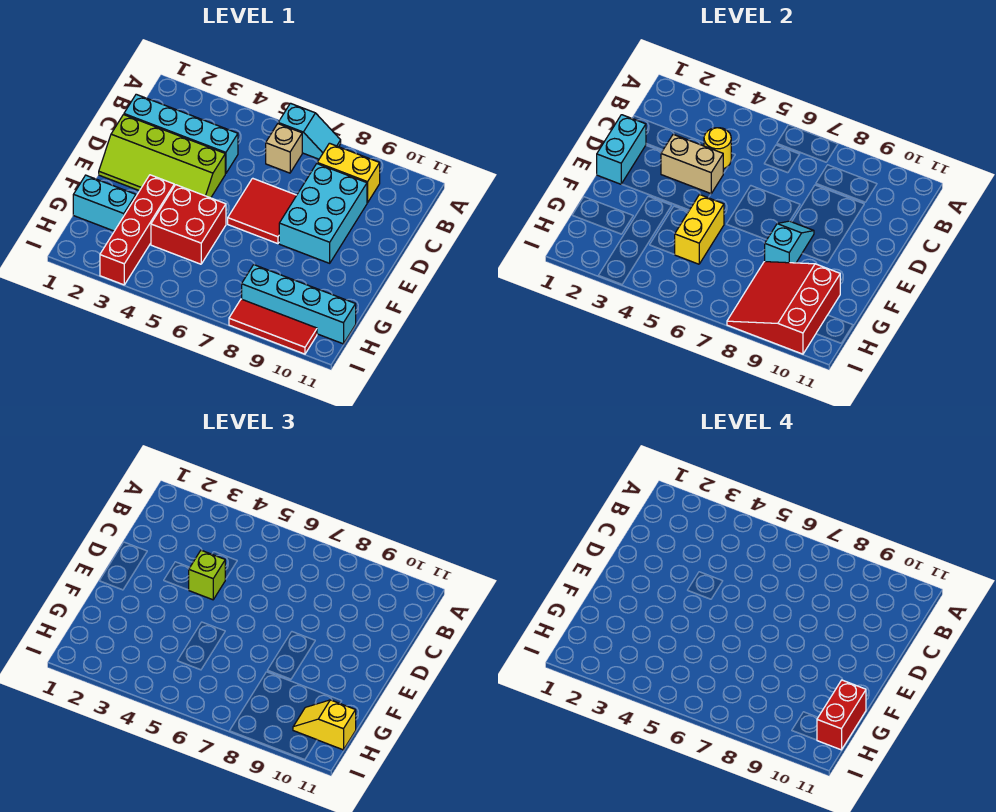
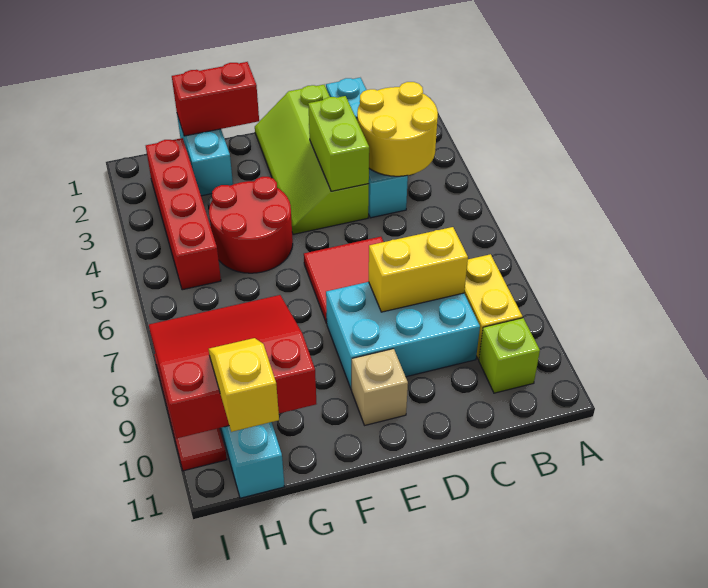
cyan slope A6:A7 level 1 top 6 -> none
tan brick B6 level 1 -> tan brick E10 level 1
yellow round brick C4 level 2 -> yellow round brick B3:C4 level 2
cyan brick D1:E1 level 2 -> none
tan brick D3:D4 level 2 -> lime brick D3:D4 level 2
lime brick D4 level 3 -> lime brick B10 level 1
cyan slope E8:F8 level 2 top F -> none
red brick F3:I3 level 1 -> red brick H2:H5 level 1
red brick F4:G5 level 1 -> red round brick F4:G5 level 1
yellow brick F5:G5 level 2 -> yellow brick C8:D8 level 2
red brick G11:H11 level 4 -> red brick F1:G1 level 2

